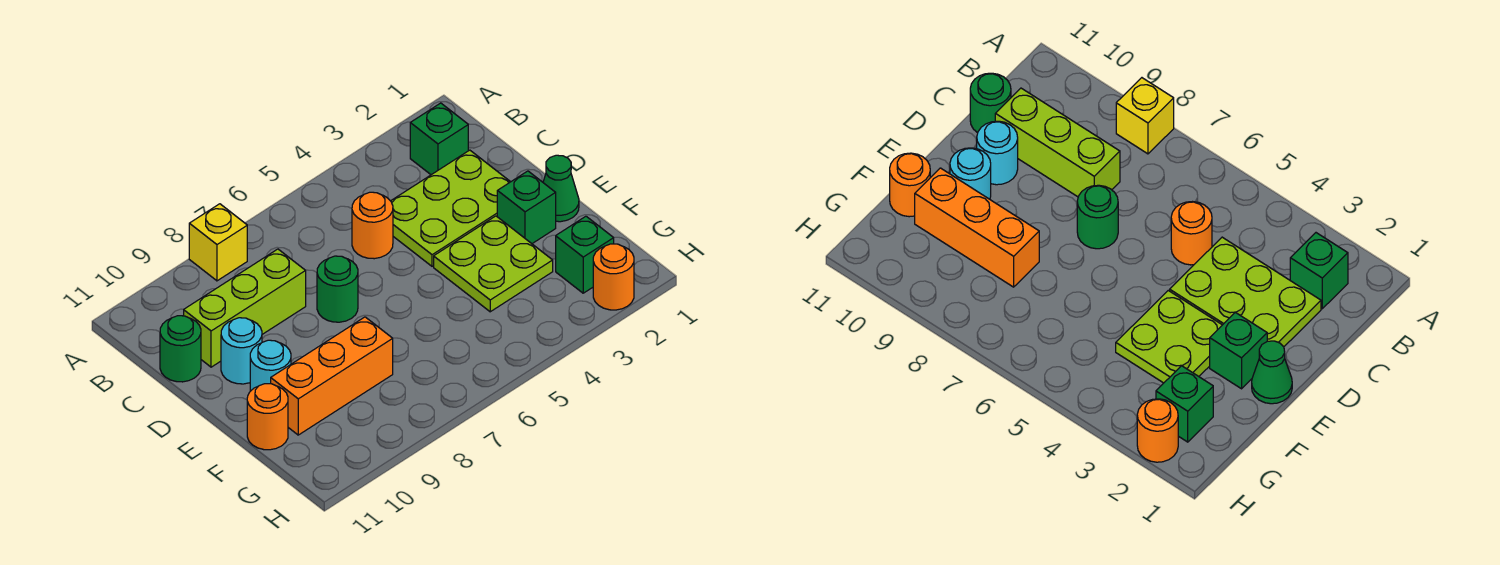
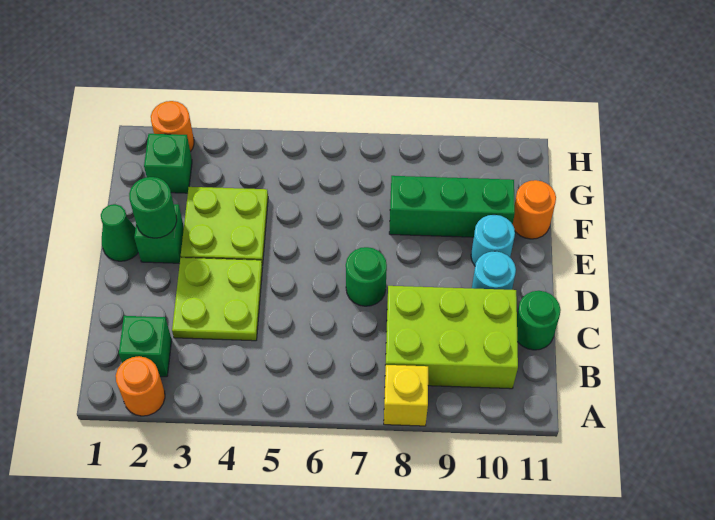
lime plate C2:D4 level 1 -> lime plate C3:D4 level 1
orange round brick C5 level 1 -> orange round brick A2 level 1
lime brick C8:C10 level 1 -> lime brick B8:C10 level 1
none -> green round brick E2 level 2
orange brick F8:F10 level 1 -> green brick F8:F10 level 1

